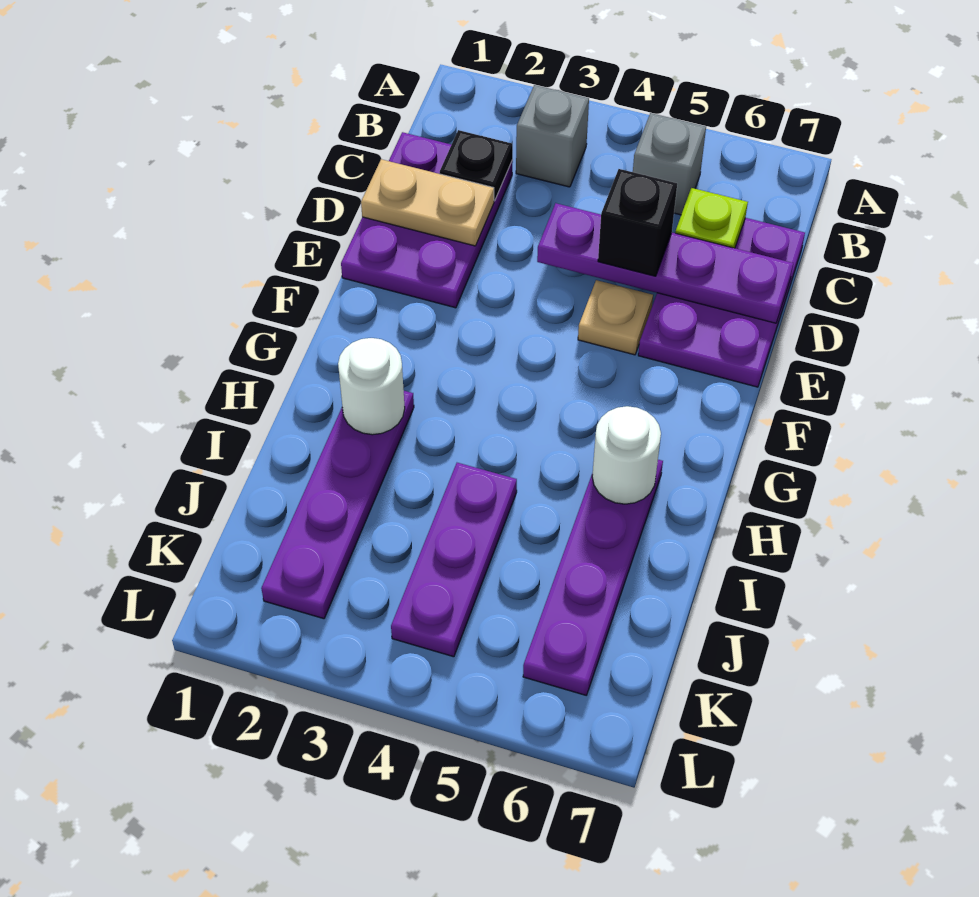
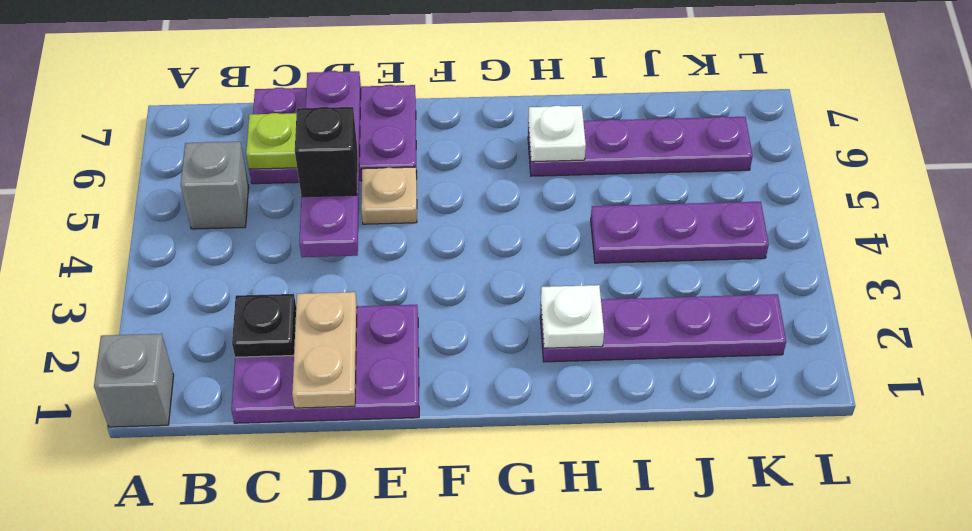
grey brick B3 level 1 -> grey brick A1 level 1
white round brick H2 level 2 -> white plate H2 level 2
white round brick H6 level 2 -> white plate H6 level 2

